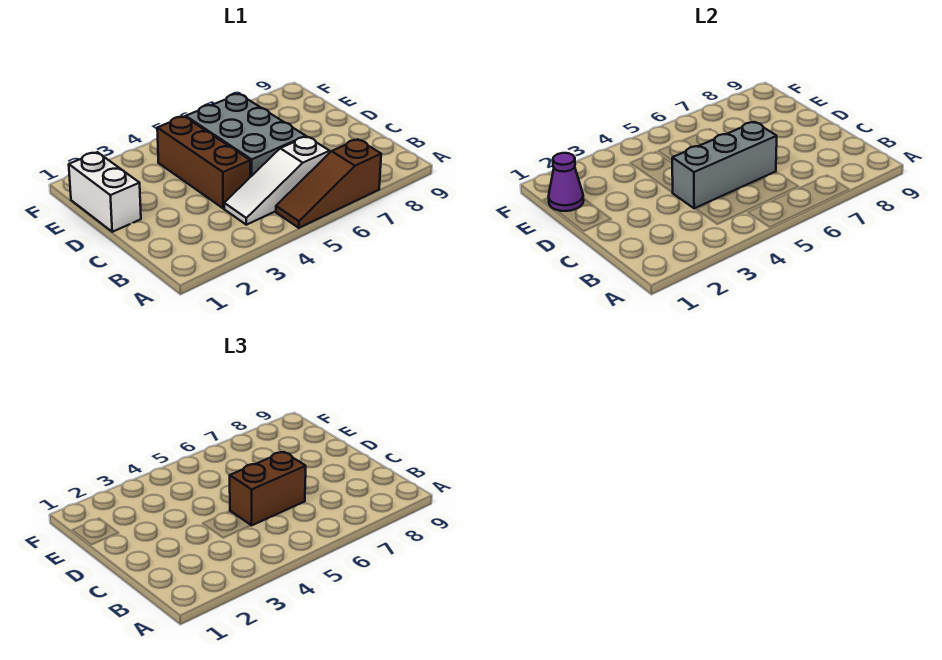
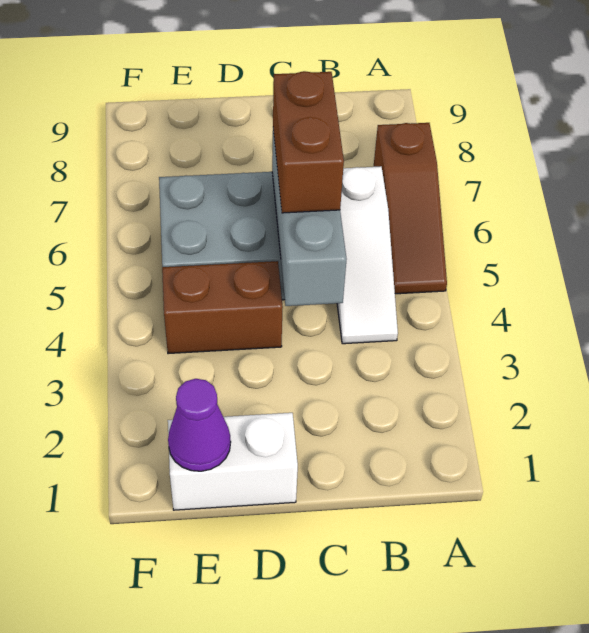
brown brick C4:E4 level 1 -> brown brick D4:E4 level 1

